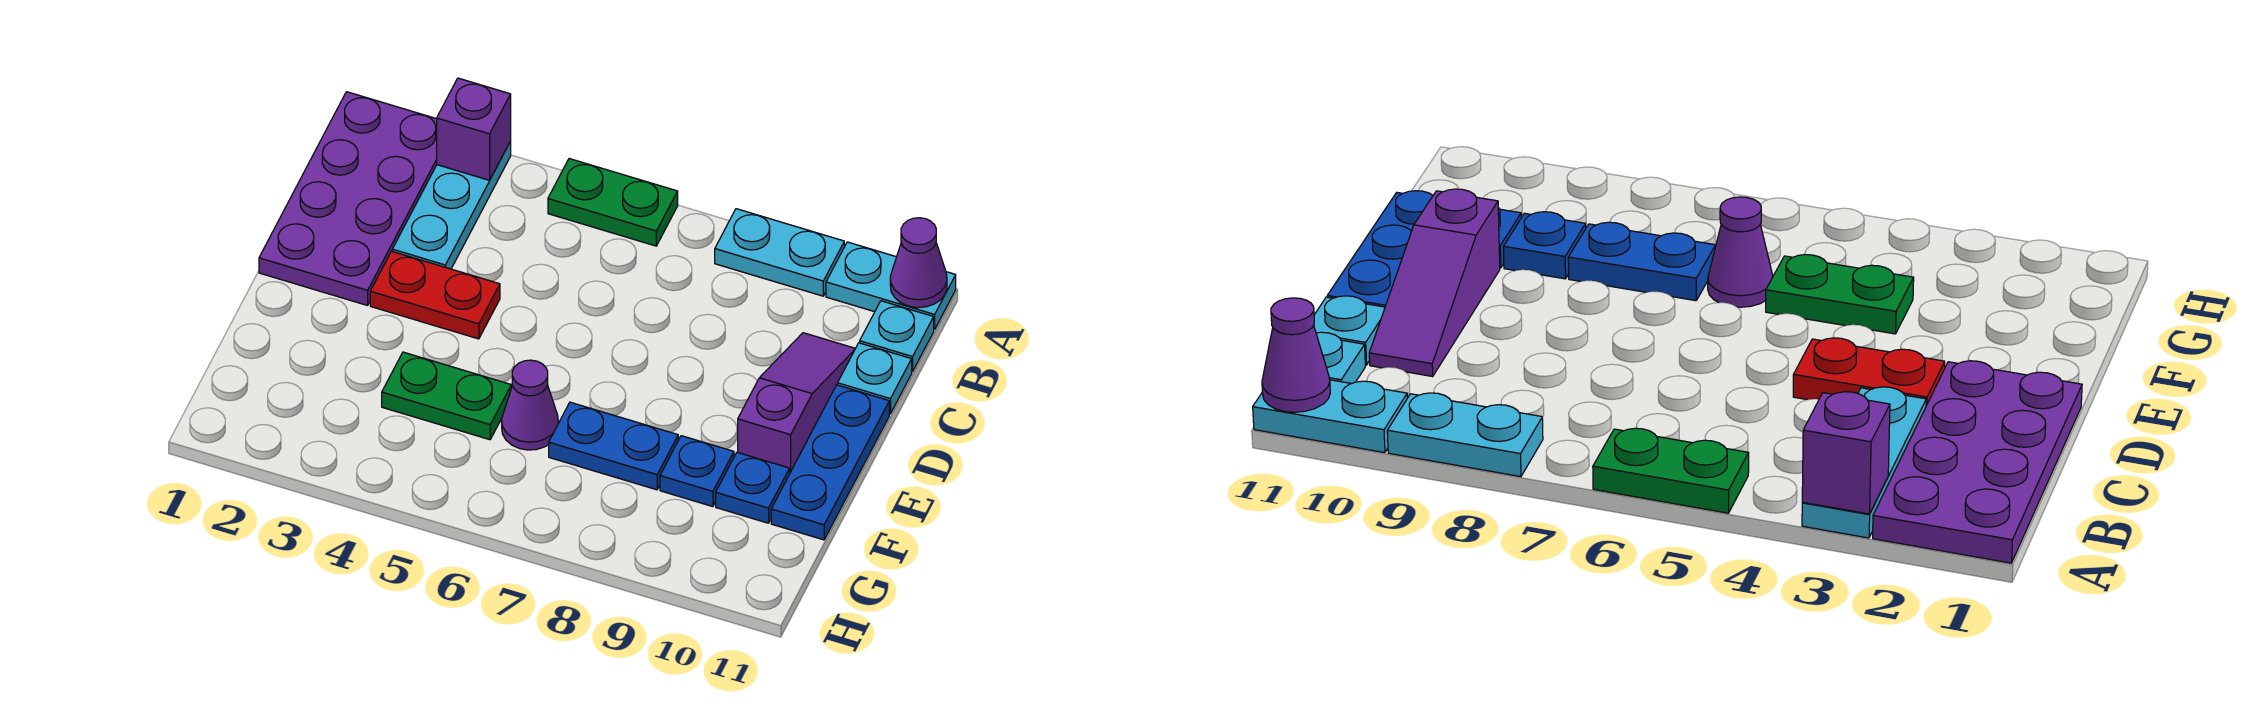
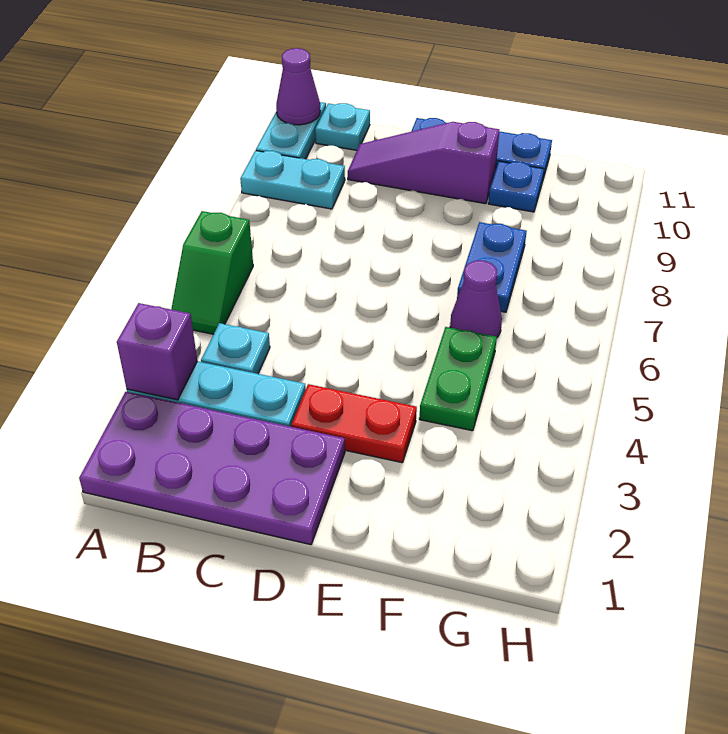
green plate A5:A6 level 1 -> green slope A5:A6 level 1 top 6
cyan plate A8:A9 level 1 -> cyan plate A9:B9 level 1
cyan plate C11 level 1 -> cyan plate B4 level 1
red plate D3:D4 level 1 -> red plate D3:E3 level 1
blue plate F9 level 1 -> none

